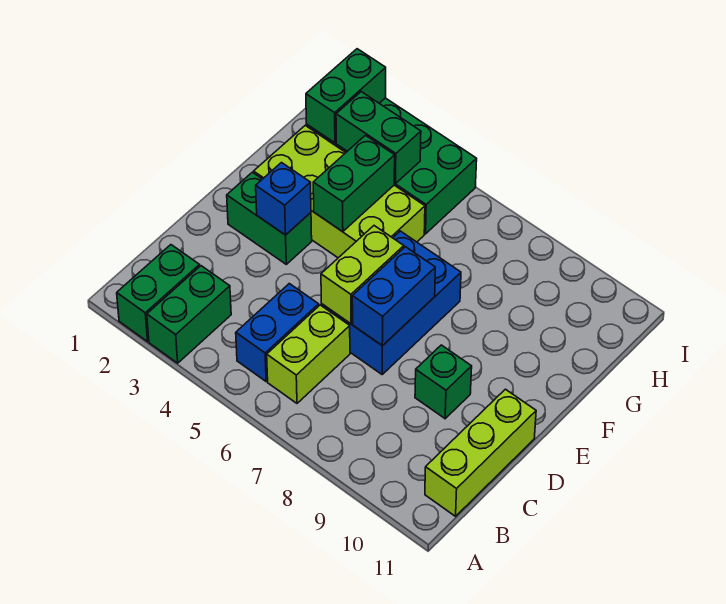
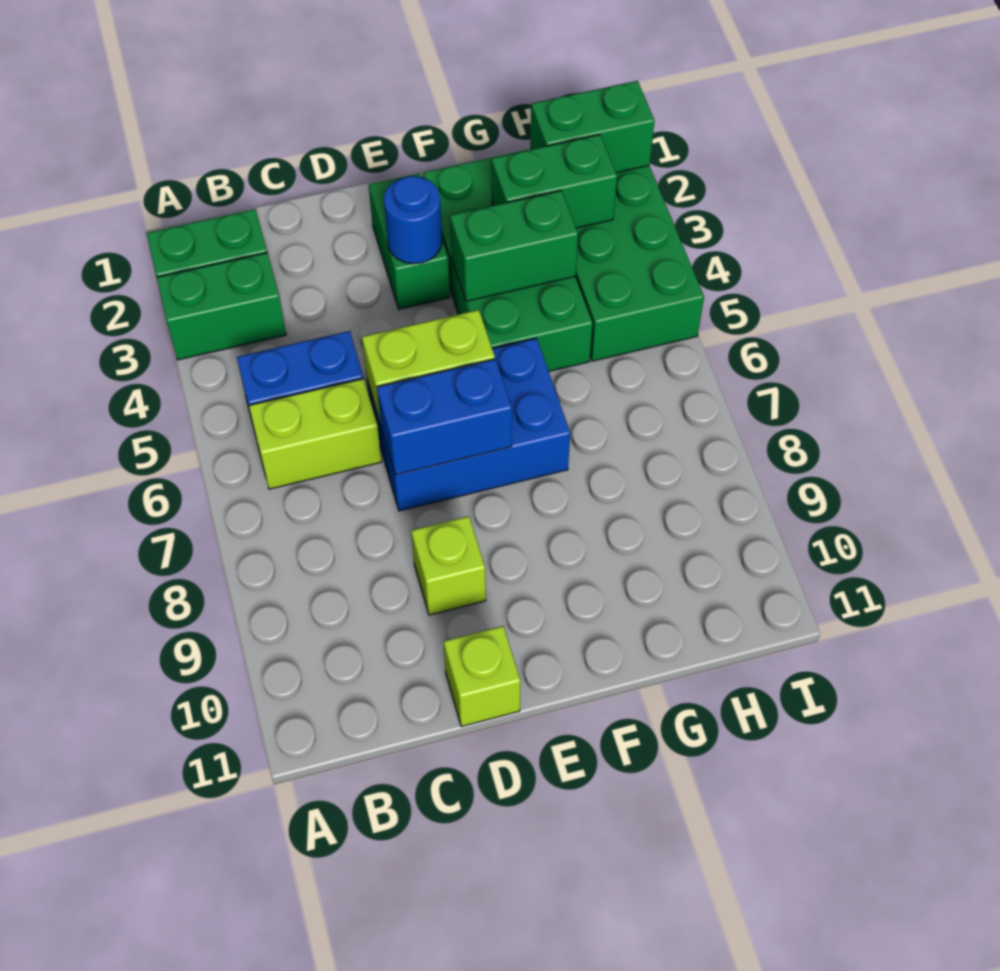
lime brick B11:D11 level 1 -> lime brick D11 level 1
green brick D9 level 1 -> lime brick D9 level 1
blue brick E3 level 2 -> blue round brick E3 level 2
lime brick F2:G5 level 1 -> green brick F2:G5 level 1
green brick H3:H4 level 2 -> green brick G3:H3 level 2

